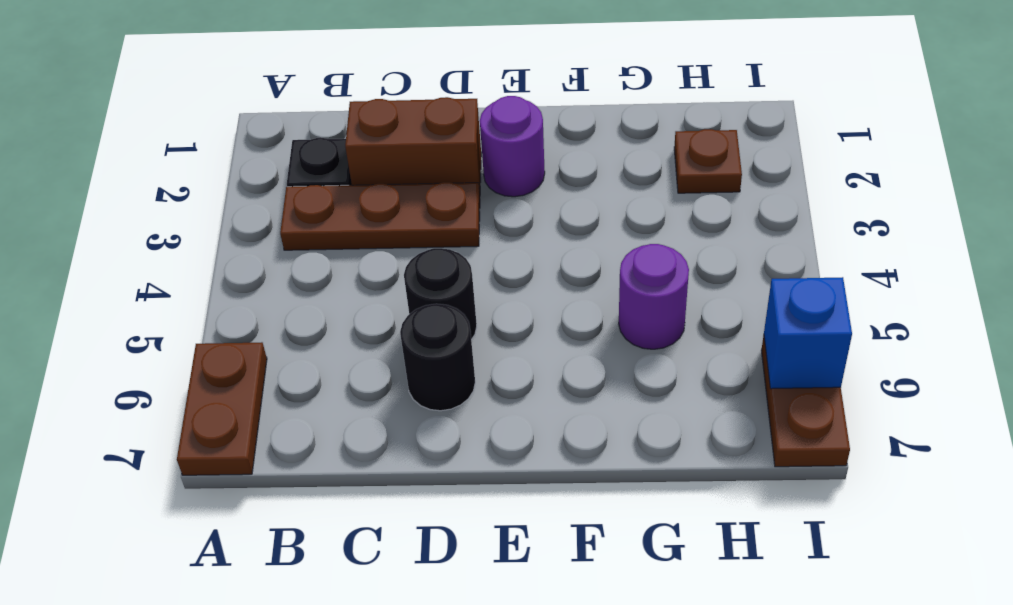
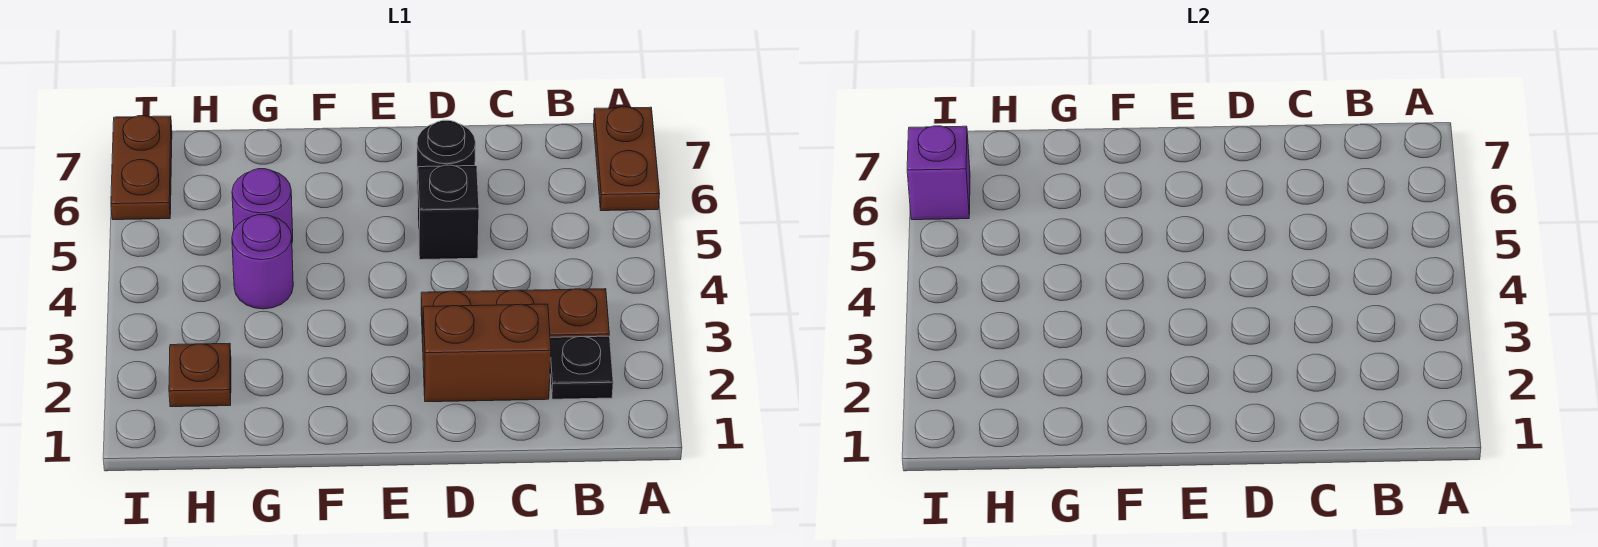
black round brick D5 level 1 -> black brick D5 level 1
purple round brick E2 level 1 -> purple round brick G4 level 1
blue brick I6 level 2 -> purple brick I6 level 2

